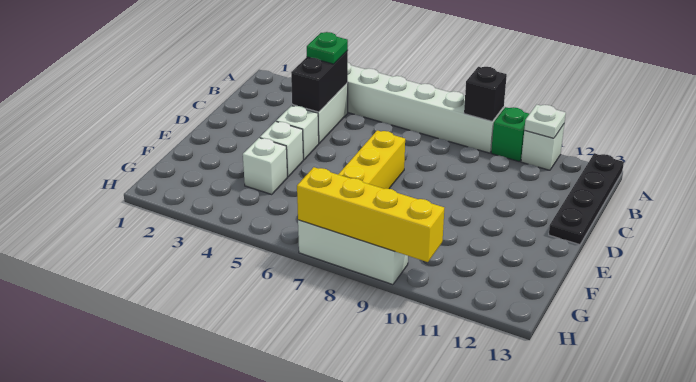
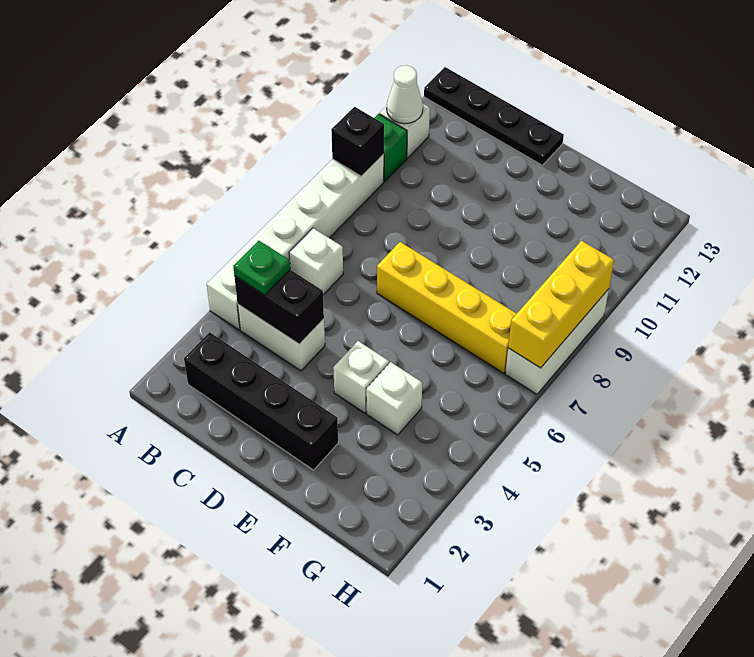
white plate A11 level 2 -> white cone A11 level 2
none -> black brick B2:E2 level 1
white brick D4 level 1 -> white brick B6 level 1
yellow brick H7:H10 level 2 -> yellow brick H7:H9 level 2

